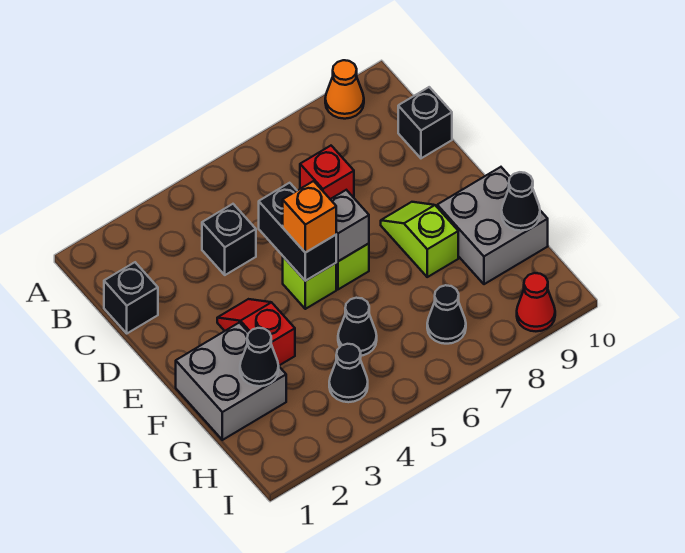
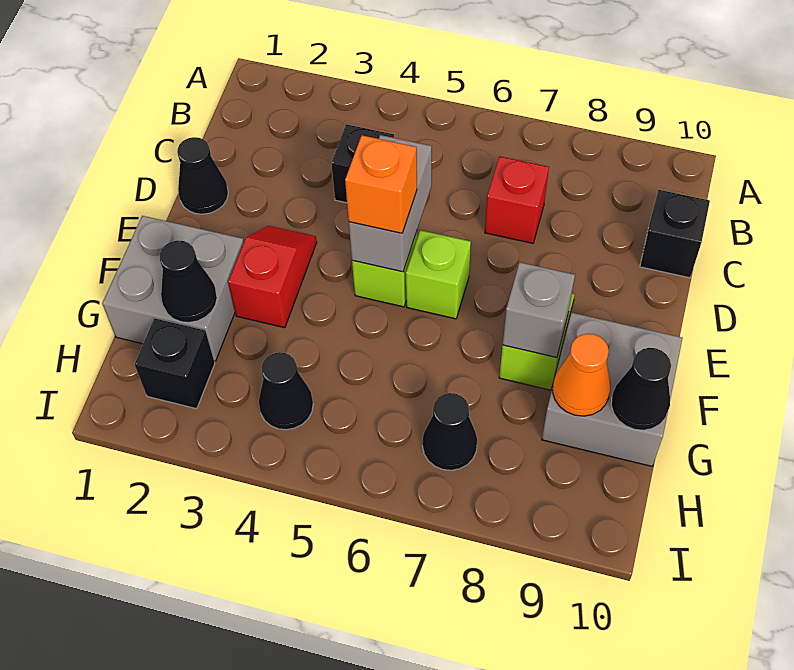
orange cone A9 level 1 -> orange cone G9 level 2
black brick C1 level 1 -> black brick H2 level 1
black brick D5:E5 level 2 -> grey brick D5:E5 level 2
grey brick E6 level 2 -> grey brick F8 level 2
black cone G5 level 1 -> black cone D1 level 1
red cone I9 level 1 -> none

